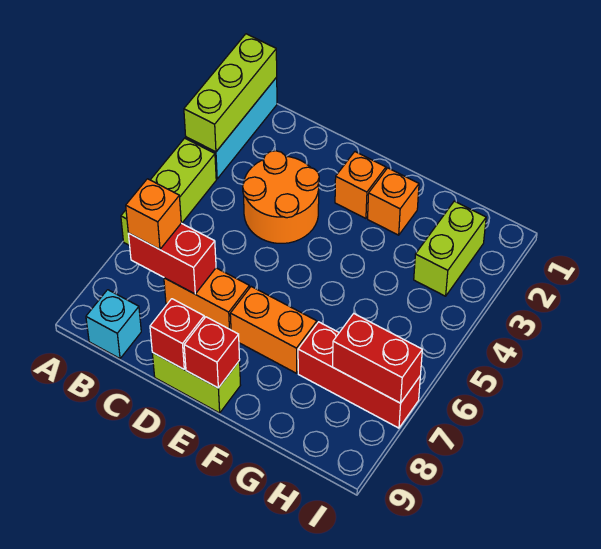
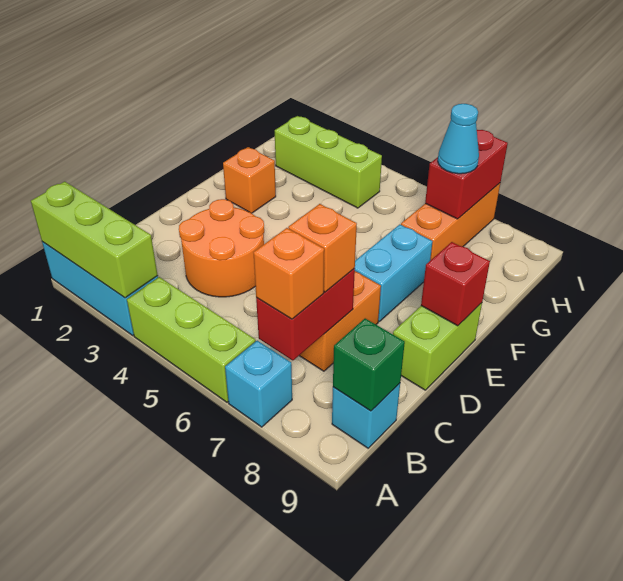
none -> cyan brick A7 level 1
none -> green brick B9 level 2
red brick D9 level 2 -> none
orange brick E2 level 1 -> orange brick C7 level 3
orange brick E7:F7 level 1 -> cyan brick E7:F7 level 1
red brick G7:I7 level 1 -> orange brick G7:I7 level 1
lime brick H2:H3 level 1 -> lime brick H2:H4 level 1
none -> cyan cone H7 level 3

